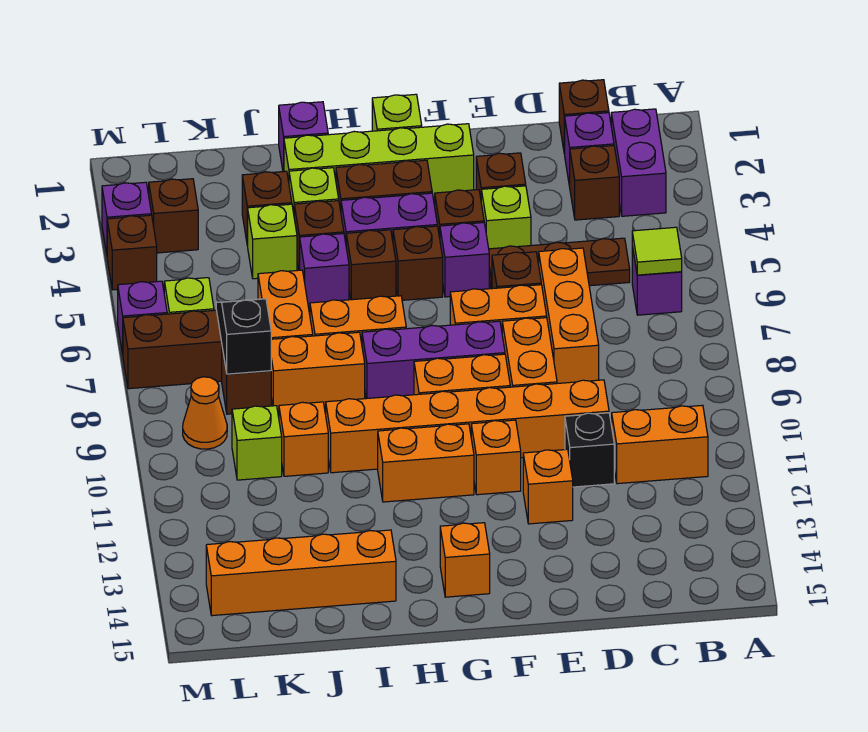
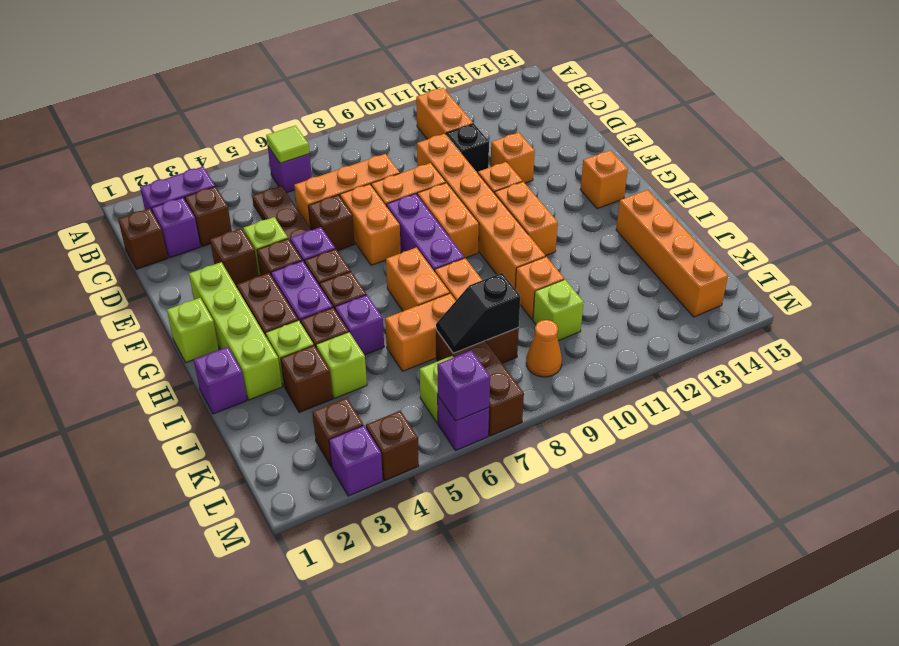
none -> purple brick M6 level 2

